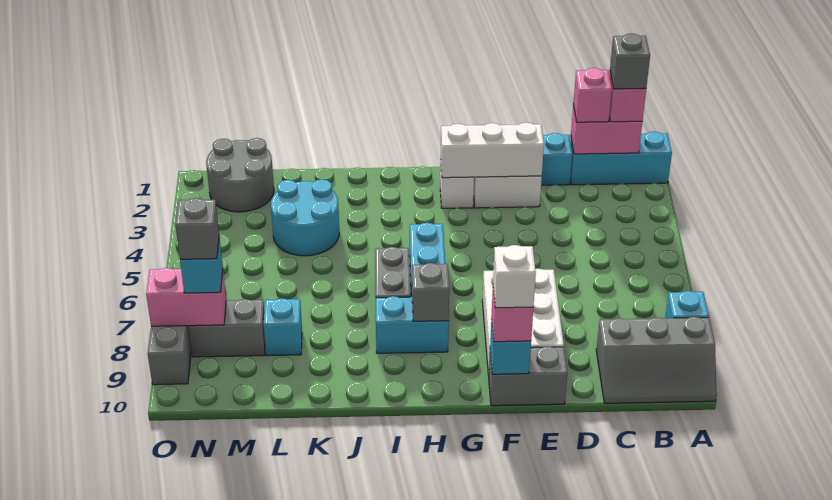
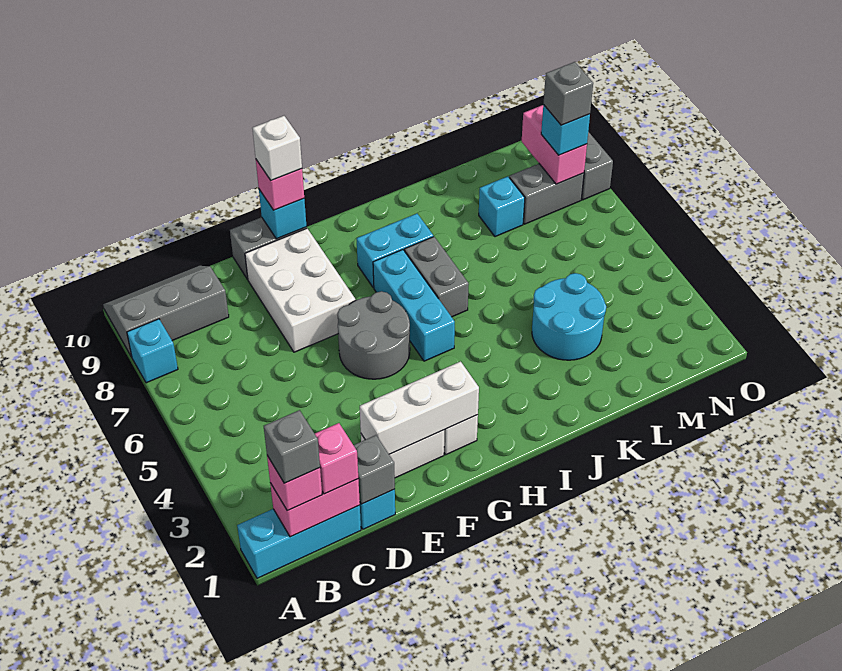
grey brick H8 level 2 -> grey brick D1 level 2
grey round brick M1:N2 level 1 -> grey round brick F5:G6 level 1
pink brick N8:O8 level 2 -> pink brick N8:N9 level 2

